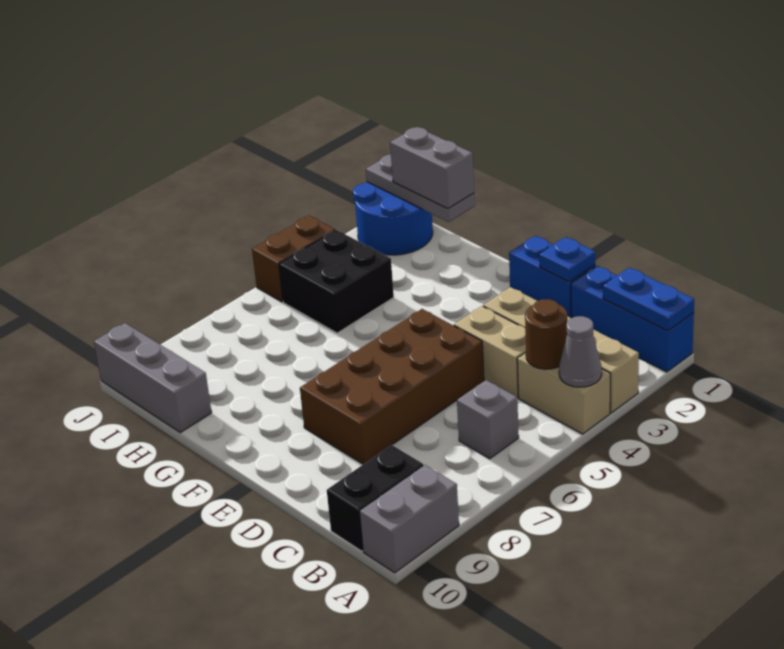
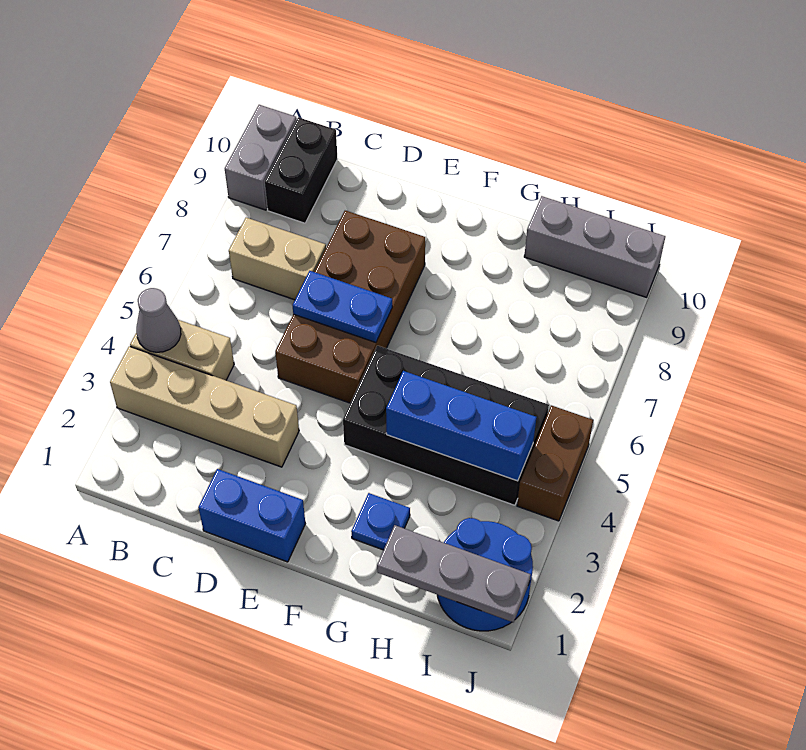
blue brick A1:C1 level 1 -> blue brick G4:I4 level 2
blue plate A1:B1 level 2 -> blue plate D6:E6 level 2
brown round brick B4 level 2 -> none
grey brick B6 level 1 -> none
tan brick C4:D4 level 1 -> tan brick B7:C7 level 1
blue plate D1 level 2 -> blue plate G2 level 1
grey brick H1:I1 level 3 -> none
black brick H4:I5 level 1 -> black brick F4:I5 level 1

